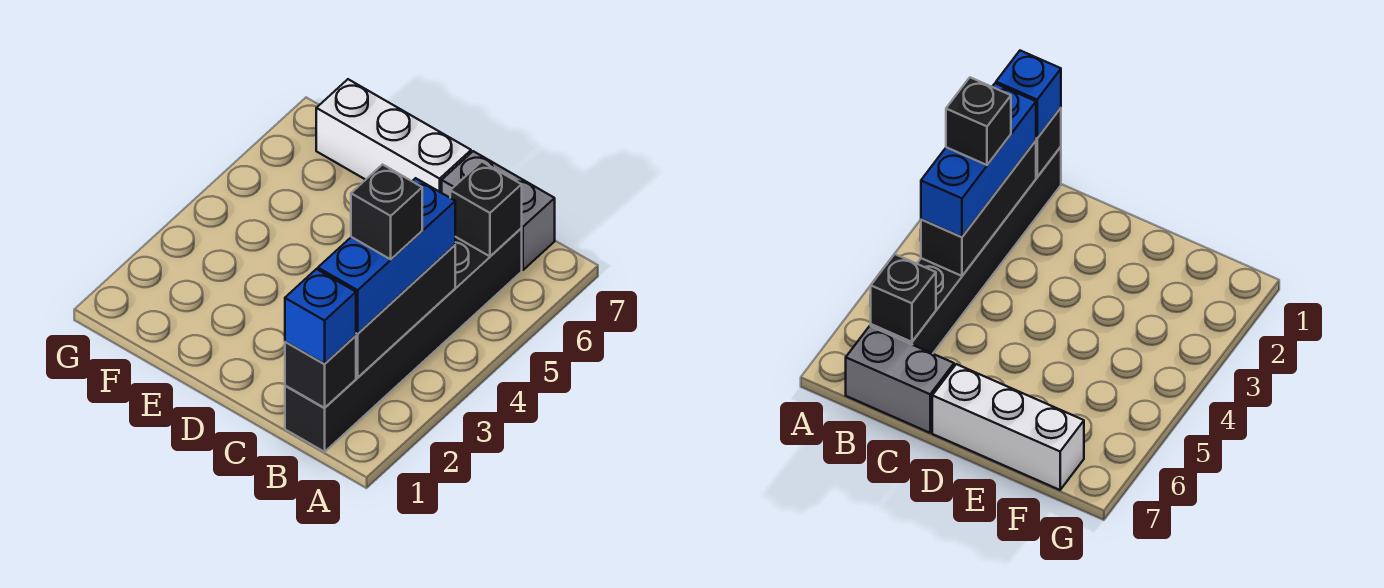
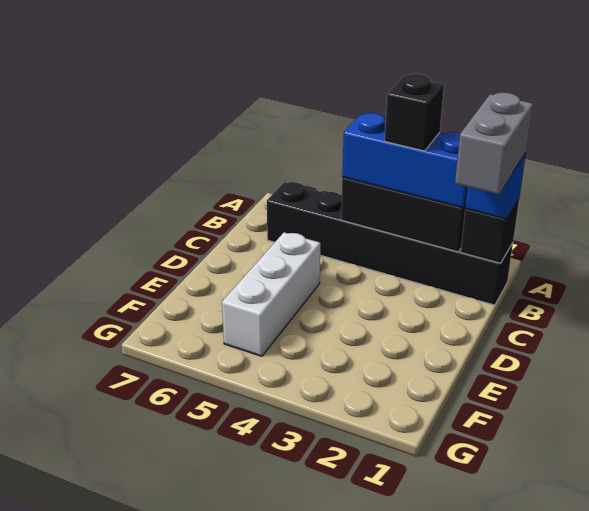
black brick B6 level 2 -> none
grey brick B7:C7 level 1 -> grey brick B1:C1 level 4
white brick D7:F7 level 1 -> white brick D5:F5 level 1

